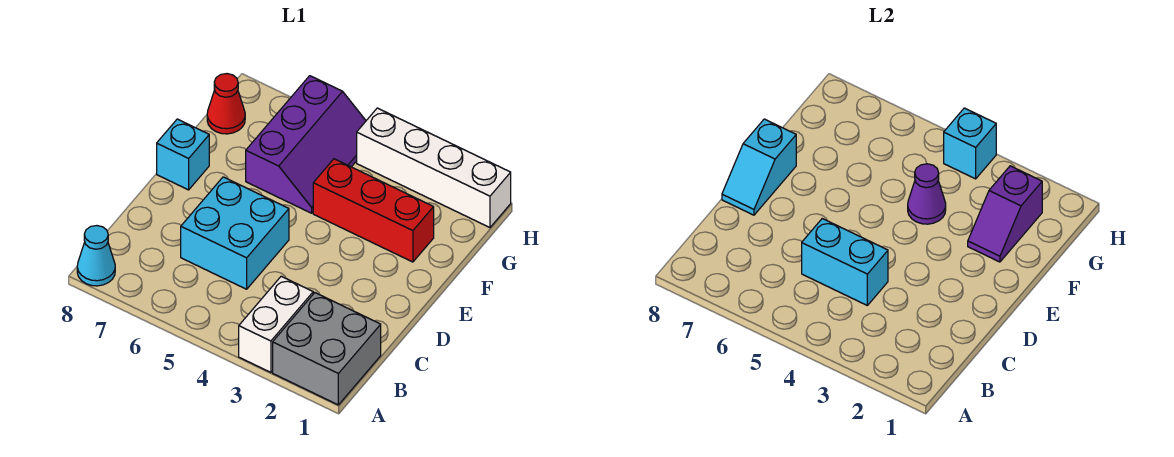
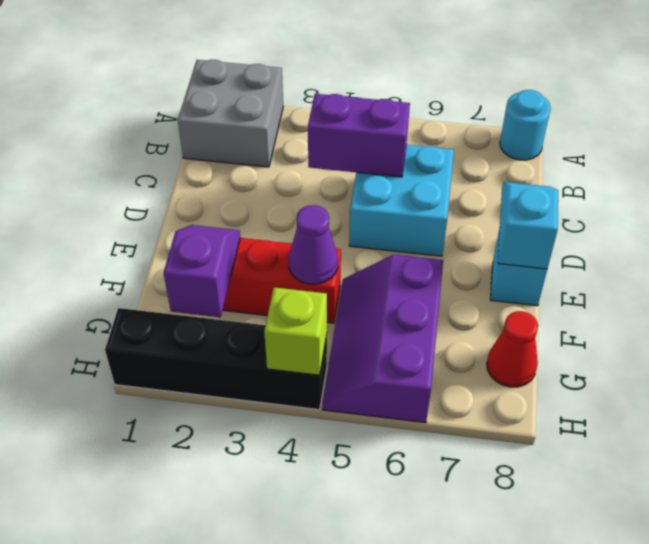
white brick A3:B3 level 1 -> none
cyan cone A8 level 1 -> cyan round brick A8 level 1
cyan brick C4:C5 level 2 -> purple brick C4:C5 level 2
white brick H1:H4 level 1 -> black brick H1:H4 level 1
cyan brick H4 level 2 -> lime brick H4 level 2

